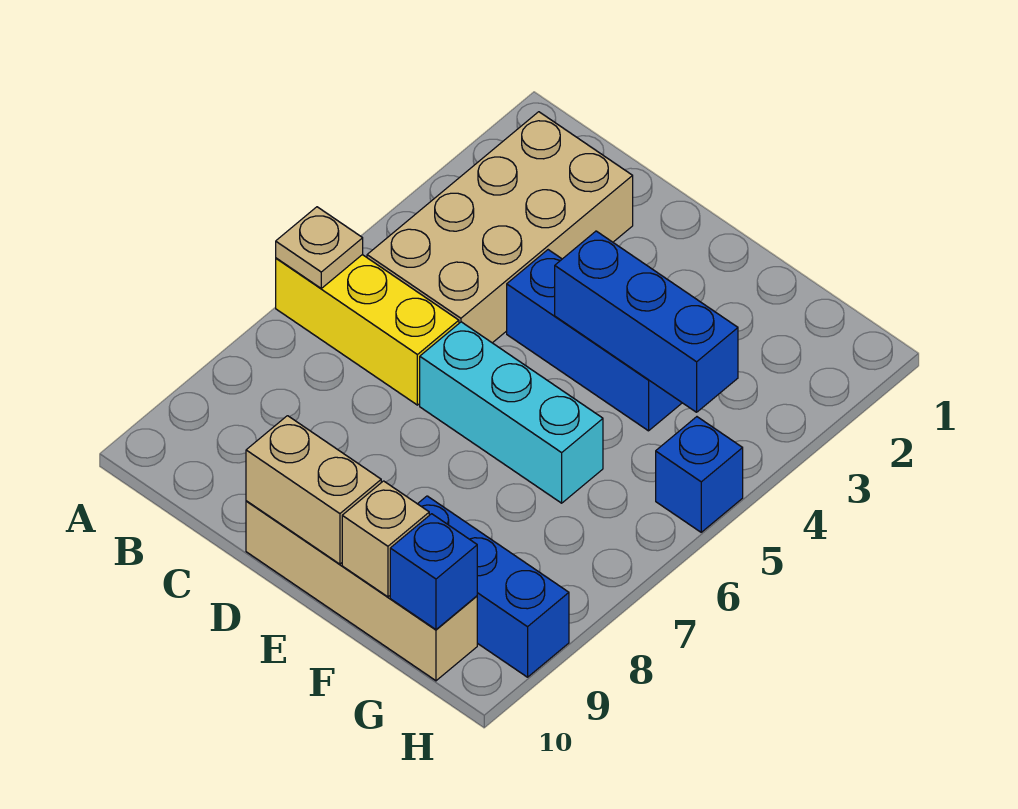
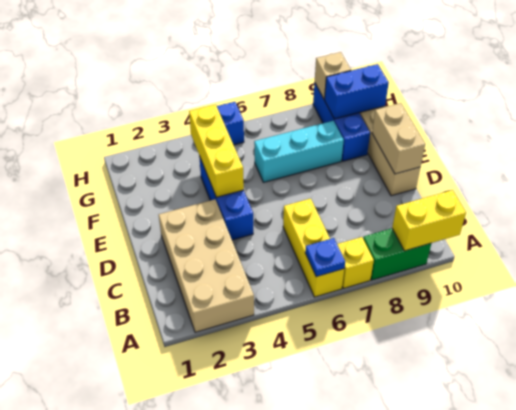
tan plate A6 level 2 -> blue plate A6 level 2
none -> yellow brick A7 level 1
none -> green brick A8:A9 level 1
none -> yellow brick A9:A10 level 2
tan brick B2:C5 level 1 -> tan brick A2:D3 level 1
cyan brick D6:F6 level 1 -> cyan brick F6:F8 level 1
blue brick E4:G4 level 2 -> yellow brick E4:G4 level 2
tan brick F10 level 2 -> tan brick H9 level 2
blue brick G10 level 2 -> blue brick G9:G10 level 2

